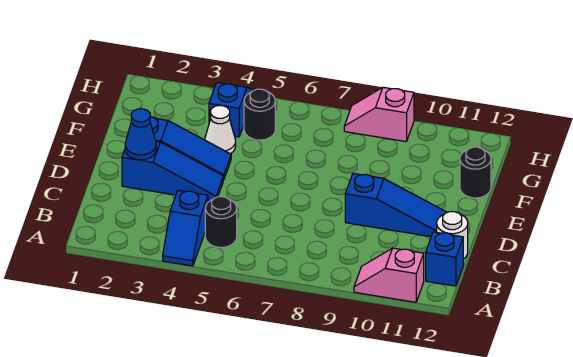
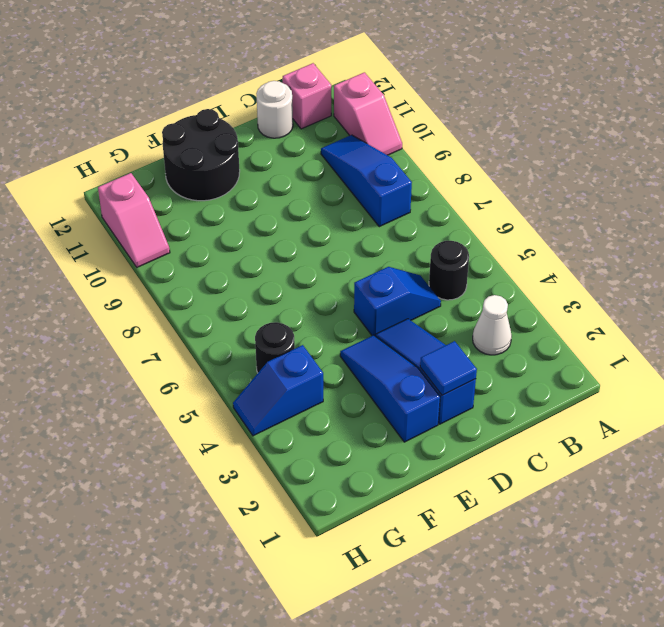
blue slope A4:B4 level 1 top B -> blue slope C5:D5 level 1 top D
blue brick B12 level 1 -> pink brick B12 level 1
blue cone D2 level 2 -> blue tile D2 level 2
blue slope D9:D11 level 1 top 9 -> blue slope B8:B10 level 1 top 8
white cone F4 level 1 -> white cone B3 level 1
black round brick F12 level 1 -> black round brick E11:F12 level 1
pink slope H8:H9 level 1 top 9 -> pink slope H10:H11 level 1 top 11

